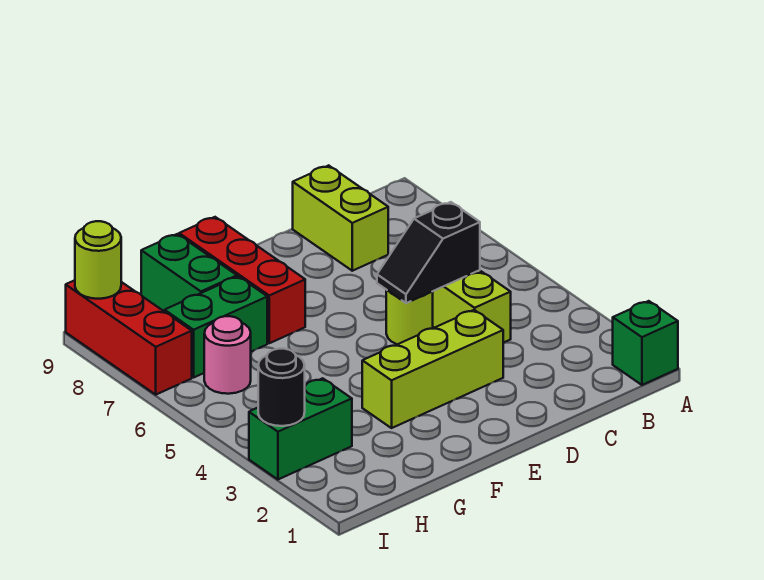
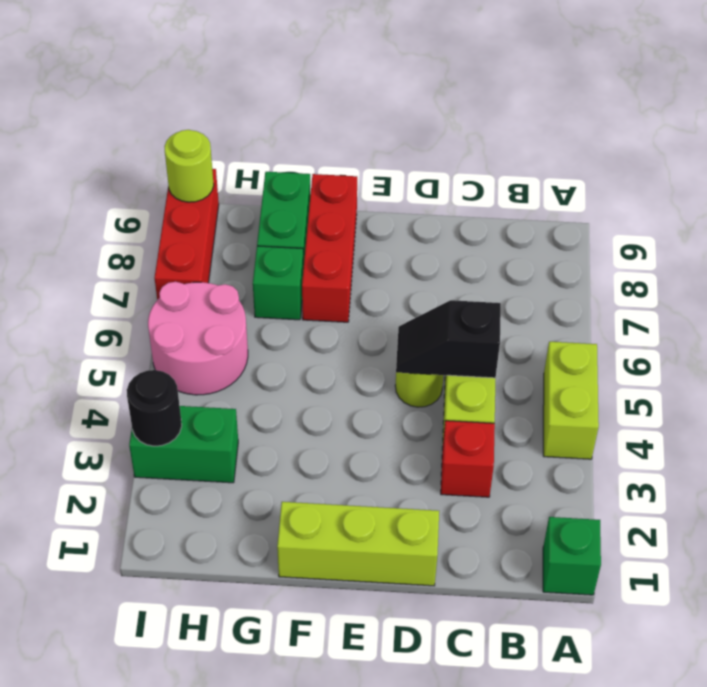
none -> red brick C3 level 1
lime brick C8:C9 level 1 -> lime brick A4:A5 level 1
lime brick D3:F3 level 1 -> lime brick D1:F1 level 1
green brick G7:H7 level 1 -> green brick G7 level 1
pink round brick H6 level 1 -> pink round brick H5:I6 level 1

